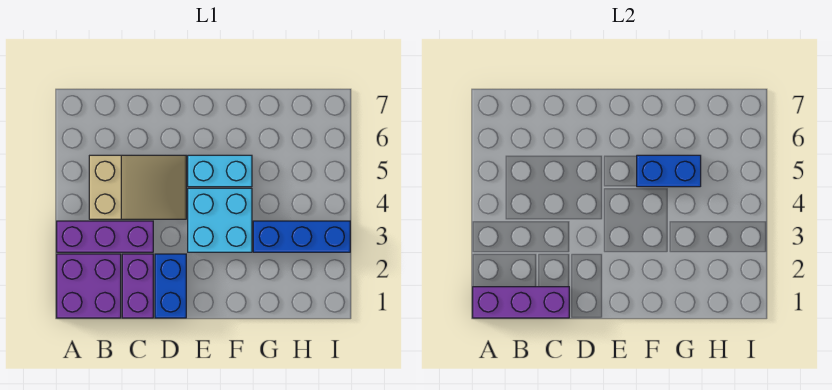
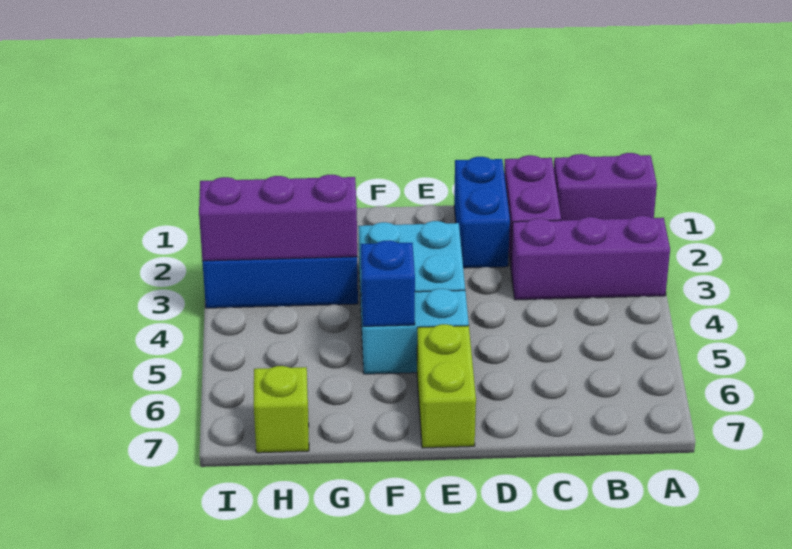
purple brick A1:B2 level 1 -> purple brick A1:B1 level 1
purple brick A1:C1 level 2 -> purple brick G3:I3 level 2
tan slope B4:D5 level 1 top B -> none
none -> lime brick E6:E7 level 1
blue brick F5:G5 level 2 -> blue brick F5 level 2
none -> lime brick H7 level 1

